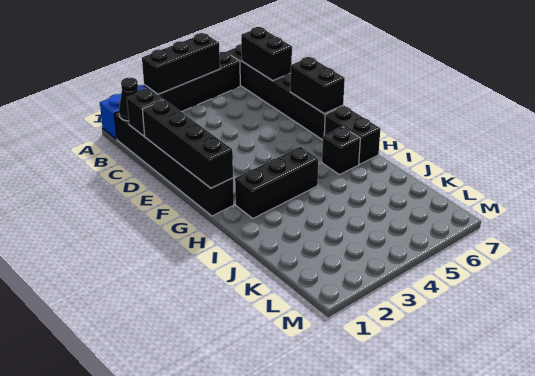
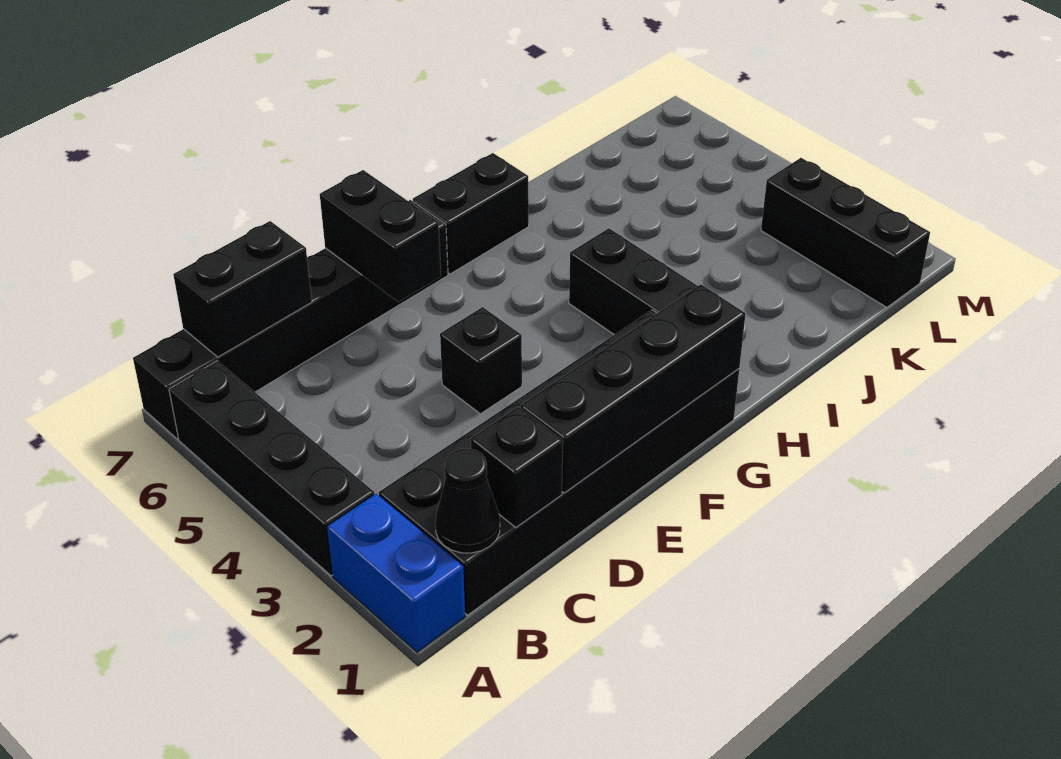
black brick A3:A5 level 2 -> black brick L1:L3 level 1
black brick B1:G1 level 1 -> black brick B1:G2 level 1
black brick E7:F7 level 2 -> black brick E6:E7 level 2
black brick H6 level 1 -> black brick E4 level 1

